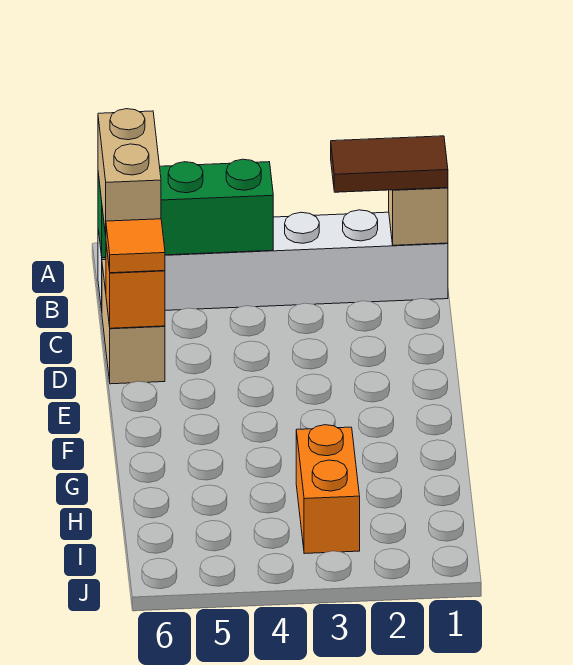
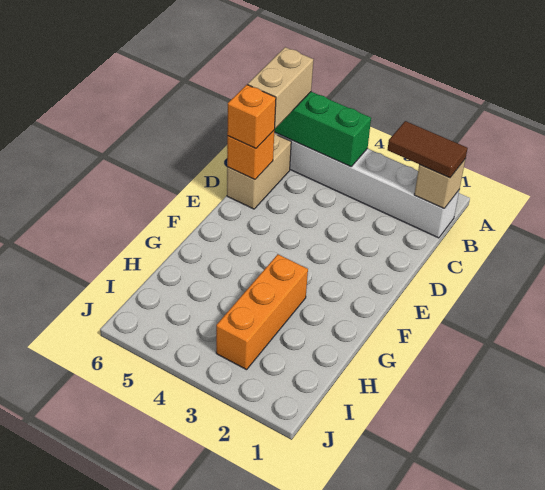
orange tile D6 level 3 -> orange brick D6 level 3
orange brick H3:I3 level 1 -> orange brick G3:I3 level 1

